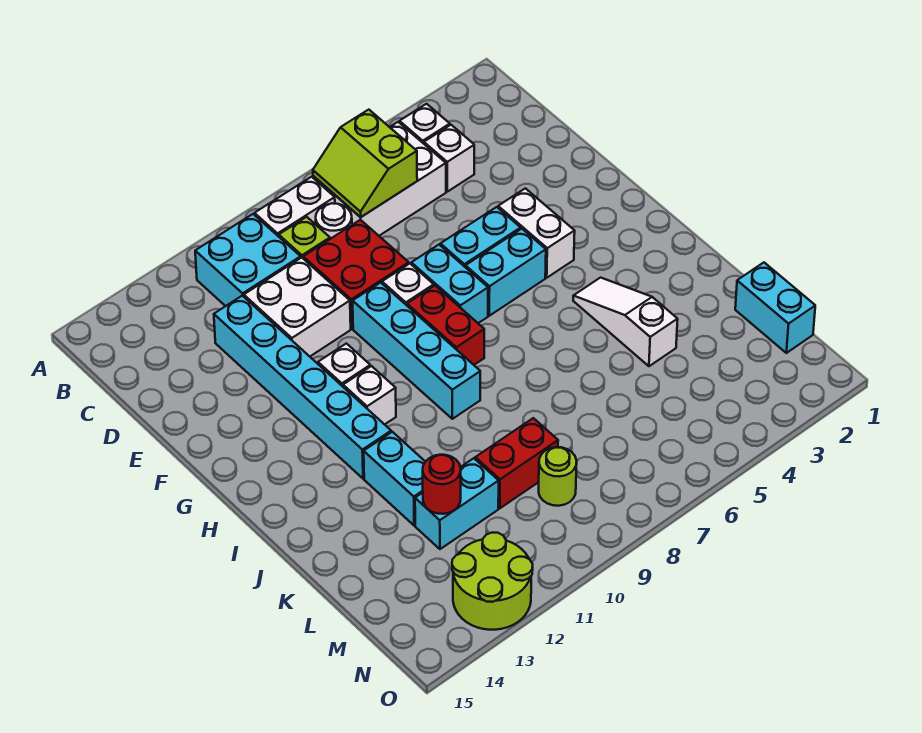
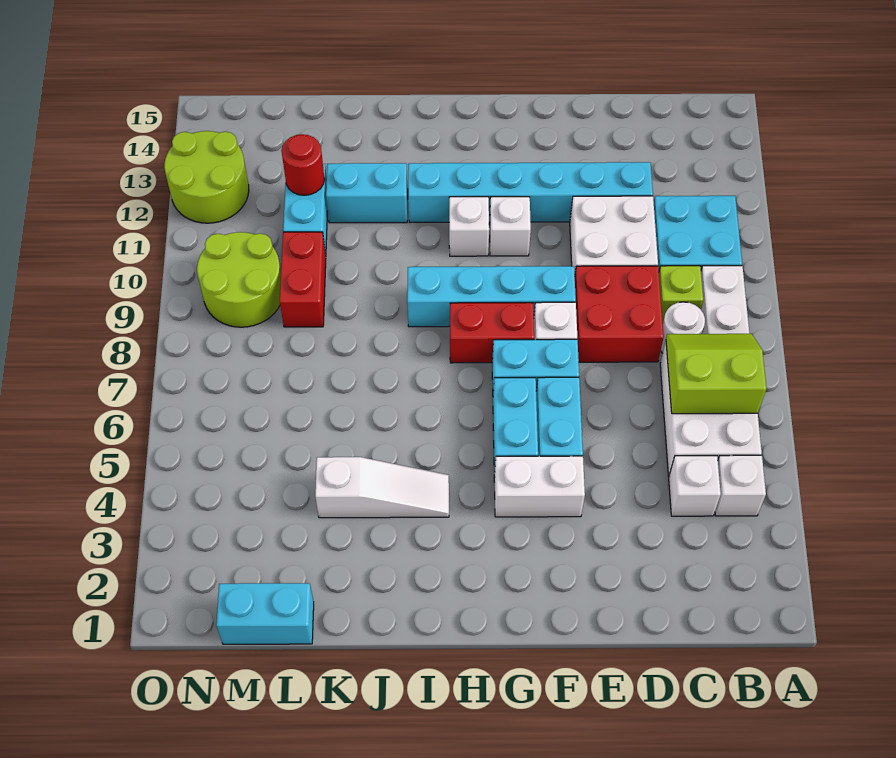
lime round brick M9 level 1 -> lime round brick M9:N10 level 1

